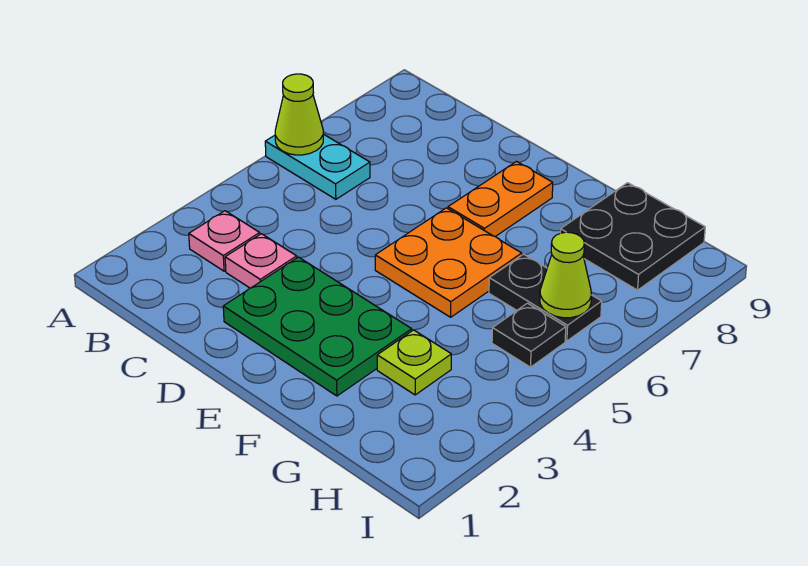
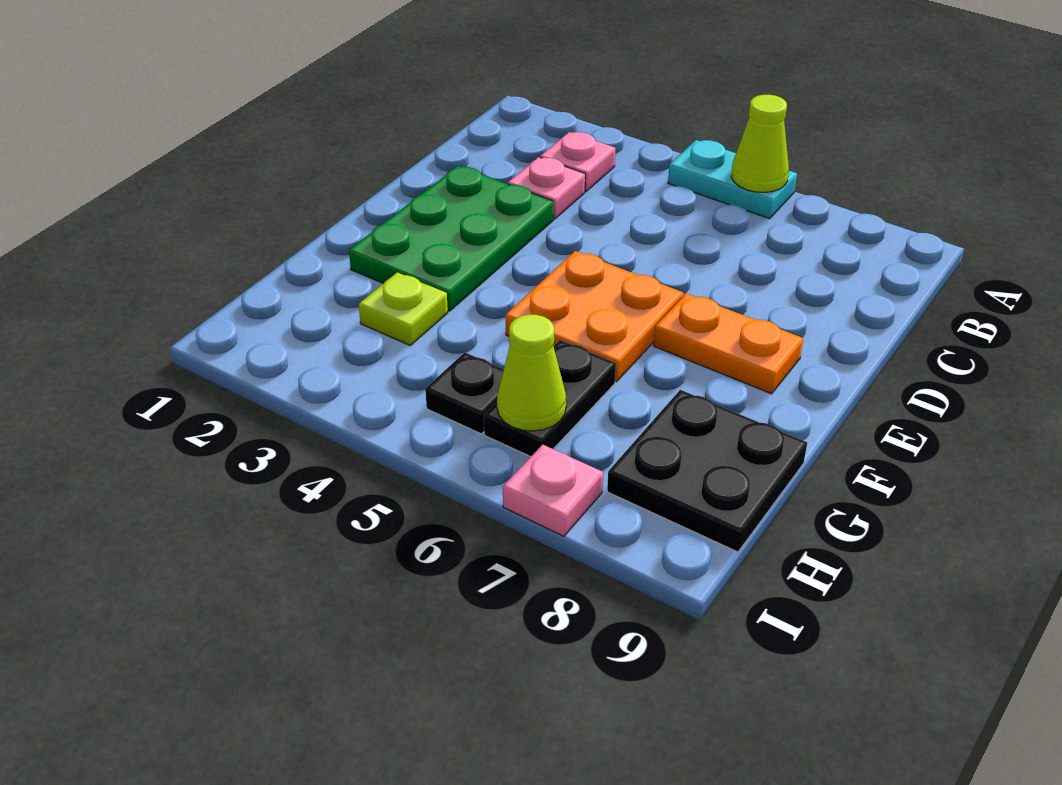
cyan plate A6:B6 level 1 -> cyan plate A5:A6 level 1
none -> pink plate I7 level 1

